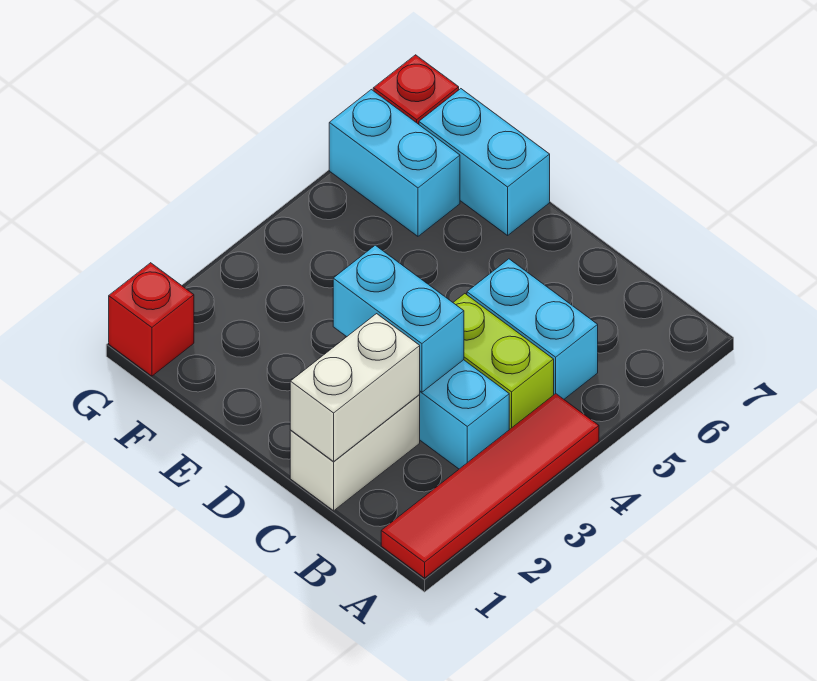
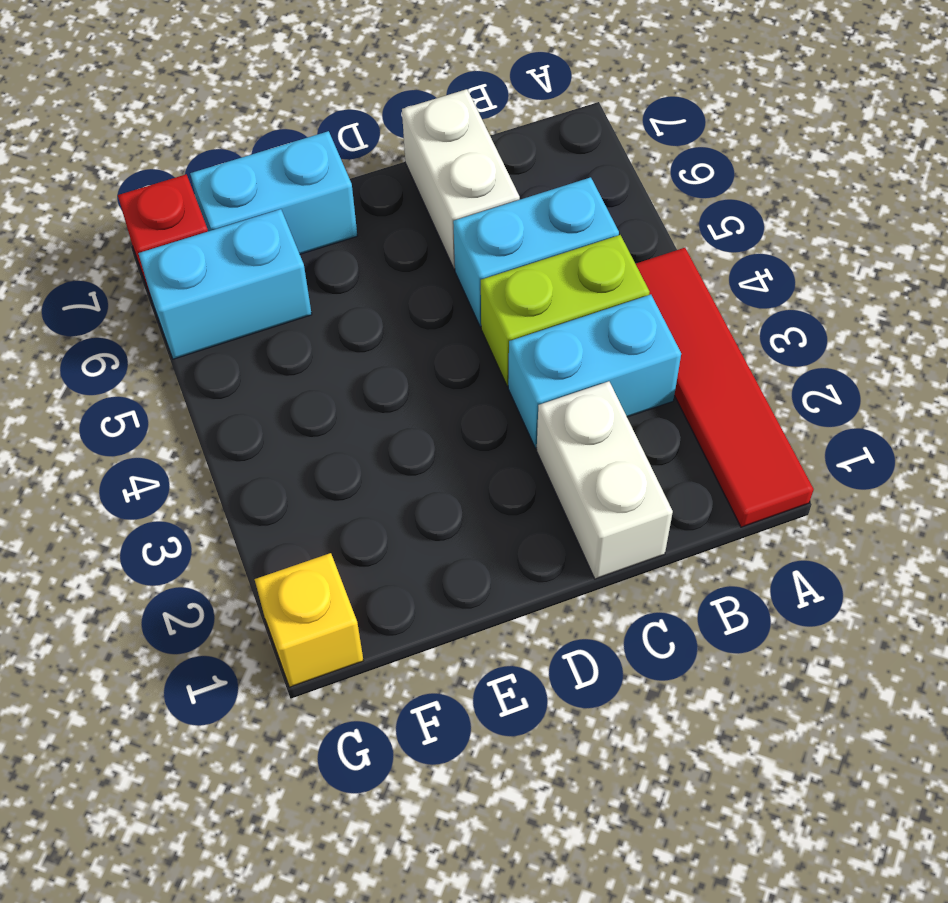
white brick C1:C2 level 2 -> white brick C6:C7 level 1
cyan brick C3:D3 level 2 -> none
red brick G1 level 1 -> yellow brick G1 level 1

